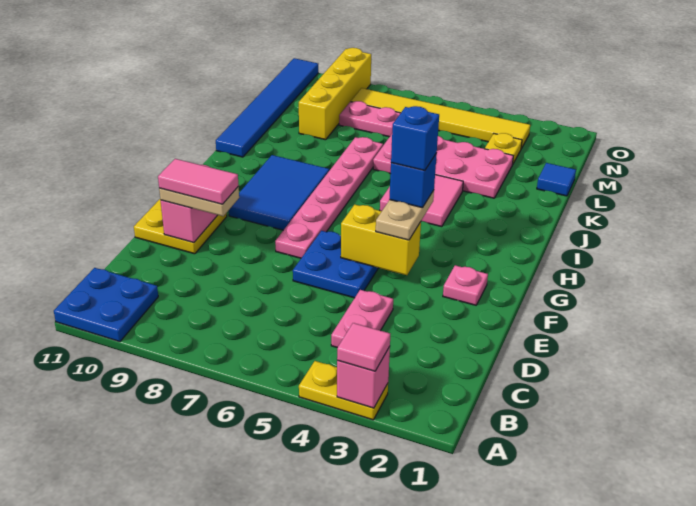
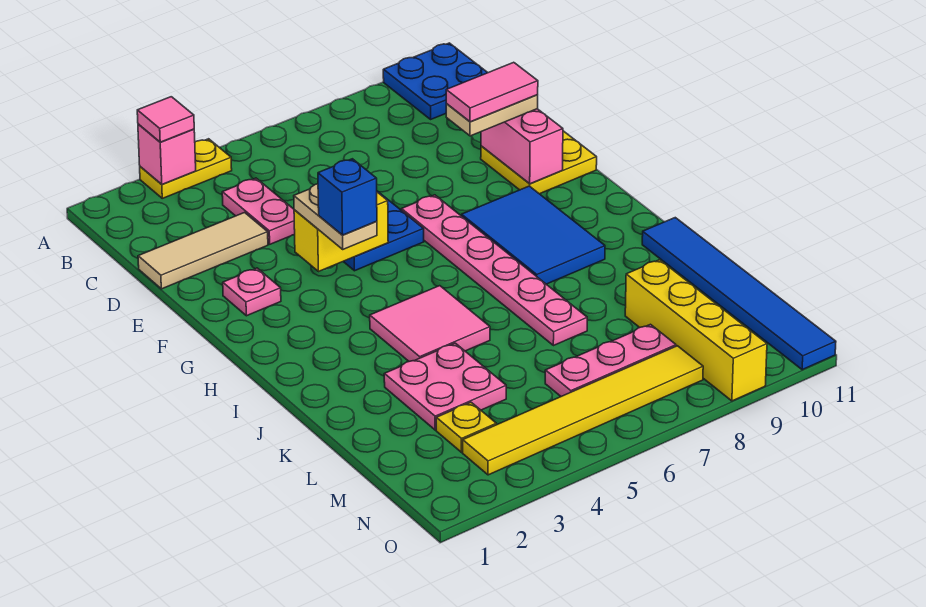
none -> tan tile D1:D3 level 1
blue brick G4 level 5 -> none
pink plate K3:L6 level 1 -> pink plate K3:L4 level 1
blue tile L1 level 1 -> none

